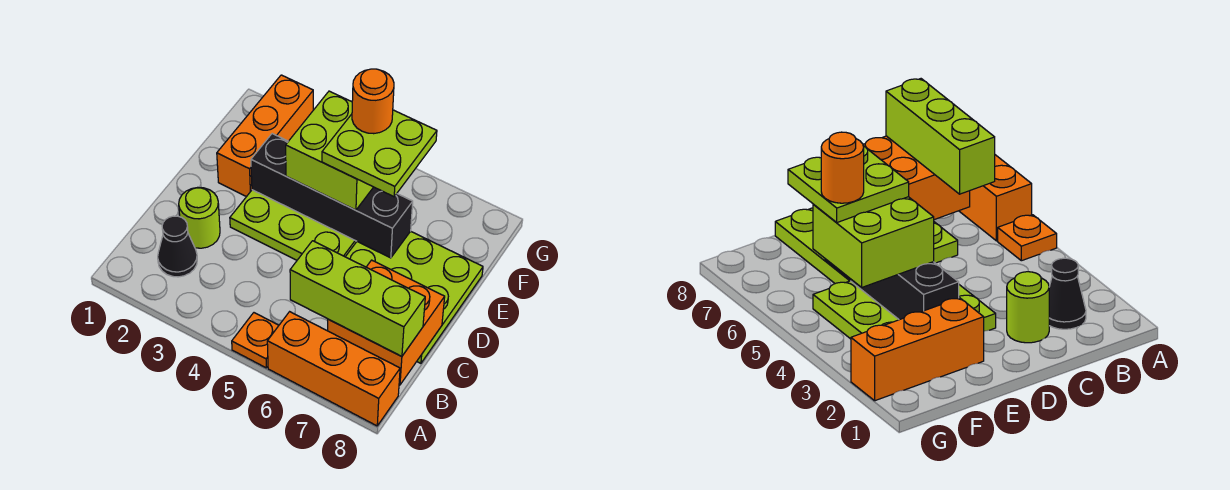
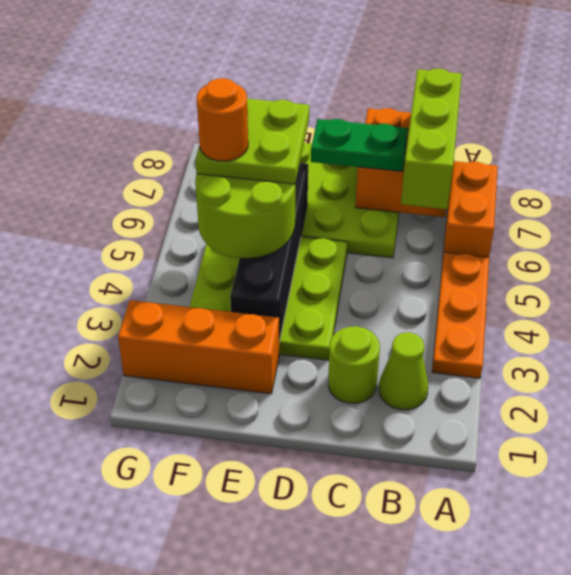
orange plate A5 level 1 -> orange plate A3:A5 level 1
orange brick A6:A8 level 1 -> orange brick A6:A7 level 1
black cone B2 level 1 -> lime cone B2 level 1
none -> green plate C7:D7 level 3
lime brick E4:F5 level 3 -> lime round brick E4:F5 level 3

